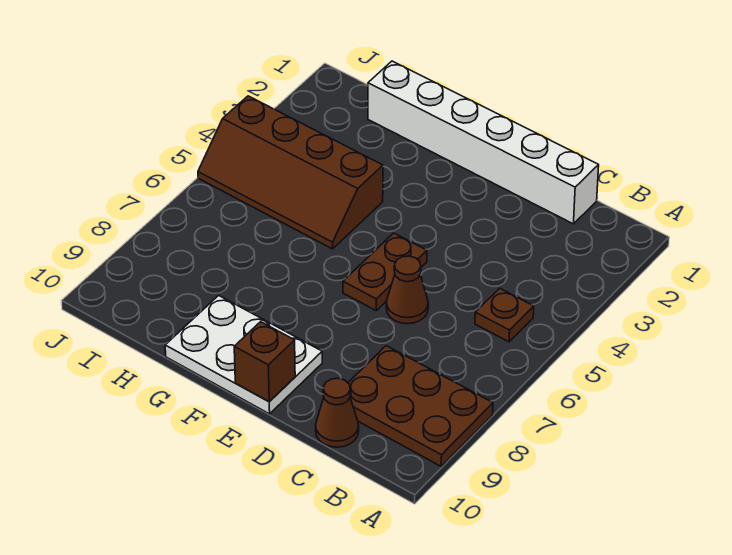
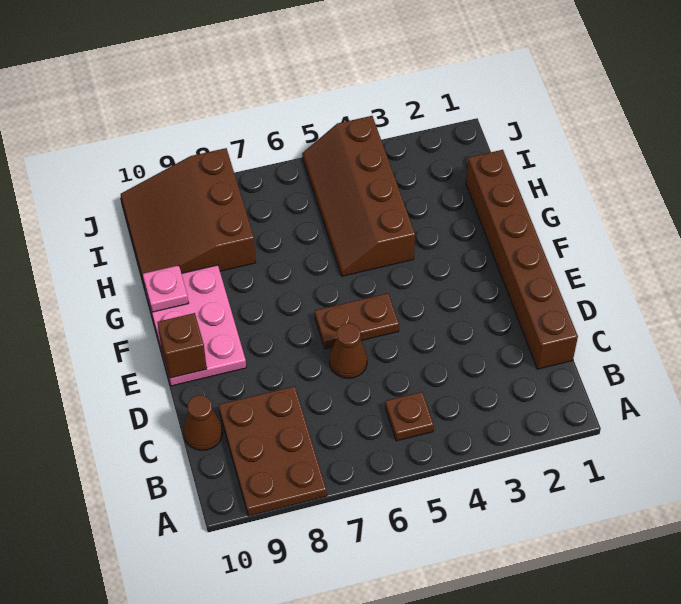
white brick C1:H1 level 1 -> brown brick C1:H1 level 1
white plate E9:G10 level 1 -> pink plate E9:G10 level 1
none -> pink plate G10 level 2
none -> brown slope H8:J10 level 1 top 8

